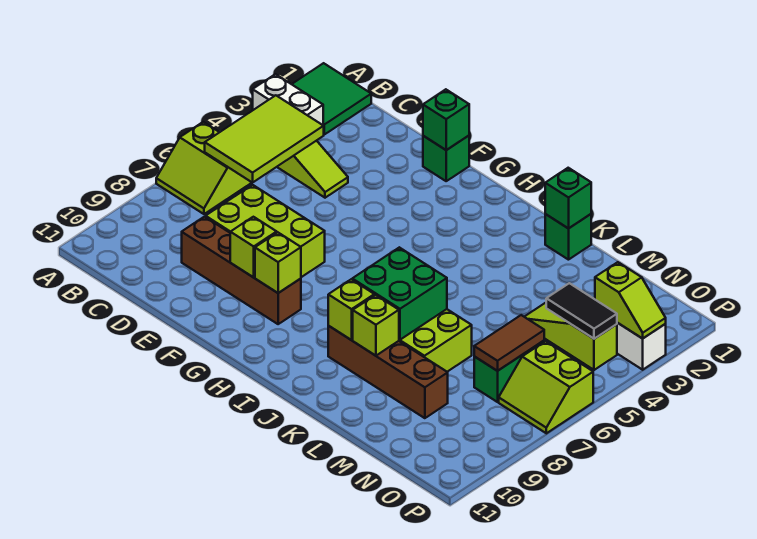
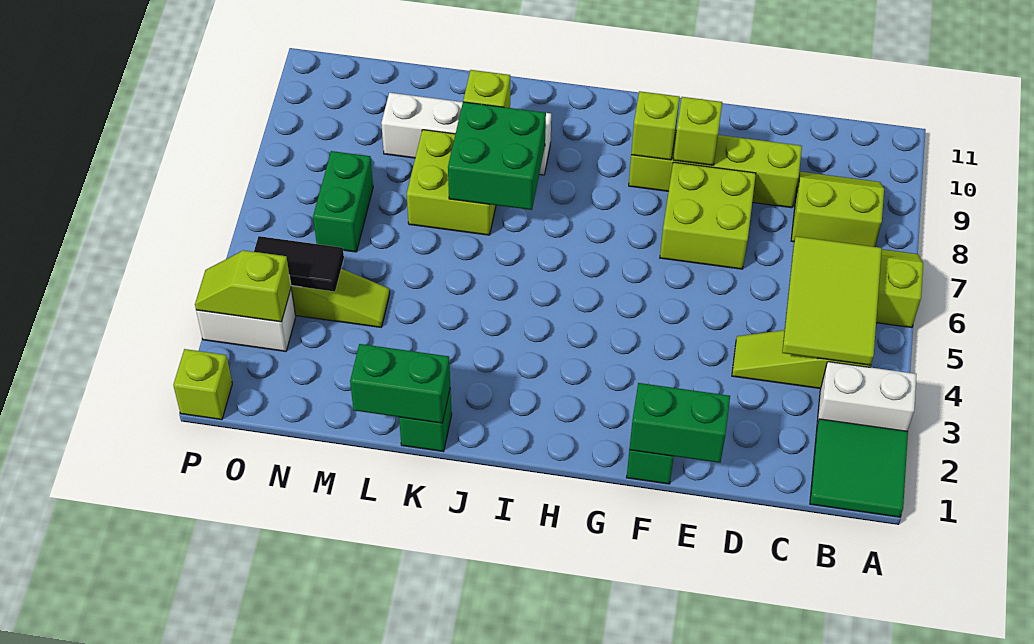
lime brick D7:F8 level 1 -> lime brick E7:F8 level 1
brown brick D9:G9 level 1 -> lime brick D9:G9 level 1
green brick F1 level 2 -> green brick E1:F1 level 2
brown brick J9:M9 level 1 -> white brick J9:M9 level 1
lime brick J9 level 2 -> lime brick P1 level 1
green brick K1 level 2 -> green brick K1:L1 level 2
brown tile N6:N7 level 2 -> none
lime slope O6:P7 level 1 top 6 -> lime slope B8:C9 level 1 top 8

